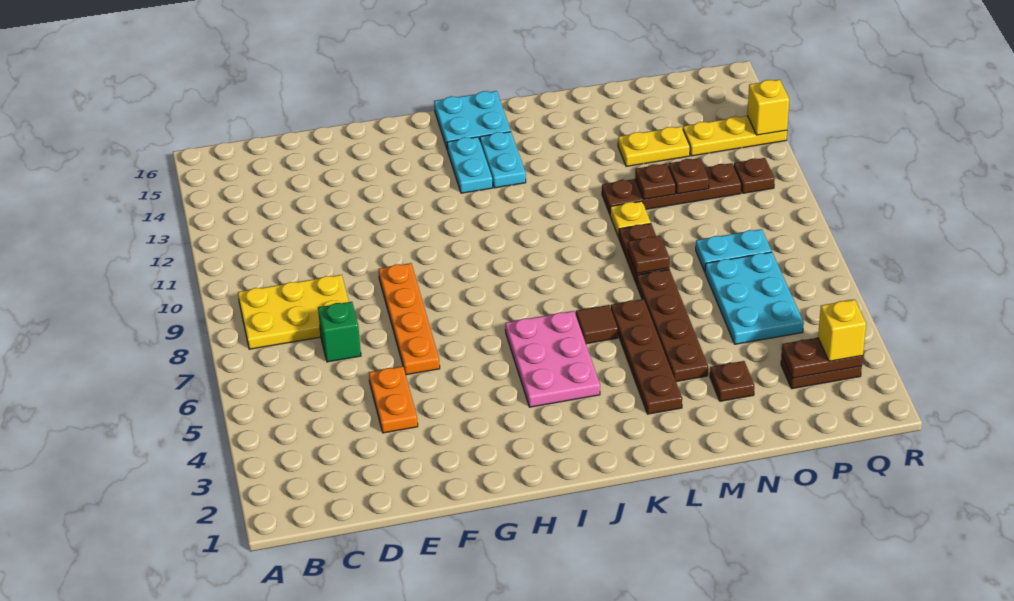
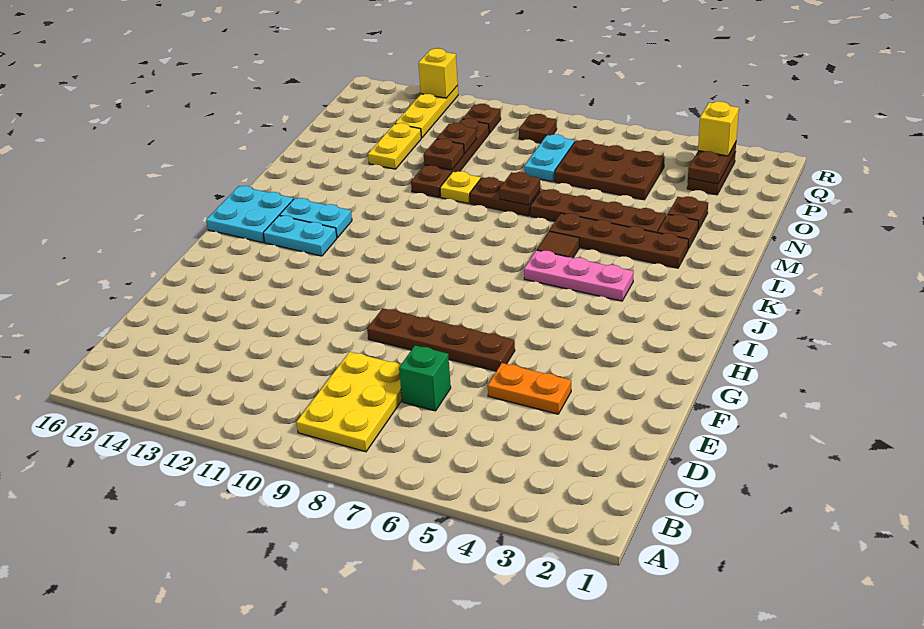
orange plate F6:F9 level 1 -> brown plate F6:F9 level 1
pink plate I4:J6 level 1 -> pink plate J4:J6 level 1
none -> brown plate M3 level 1
cyan plate O5:P7 level 1 -> brown plate O5:P7 level 1
none -> brown plate Q9 level 1

